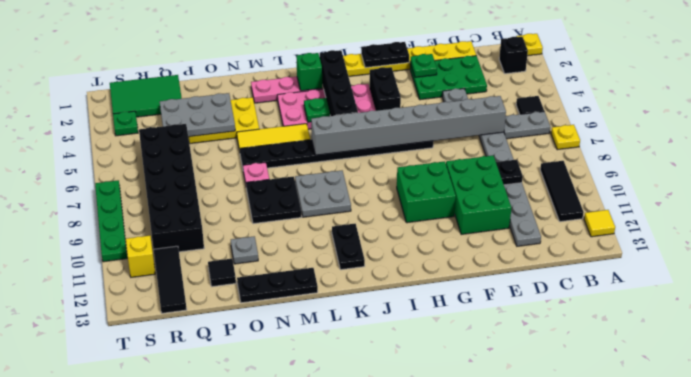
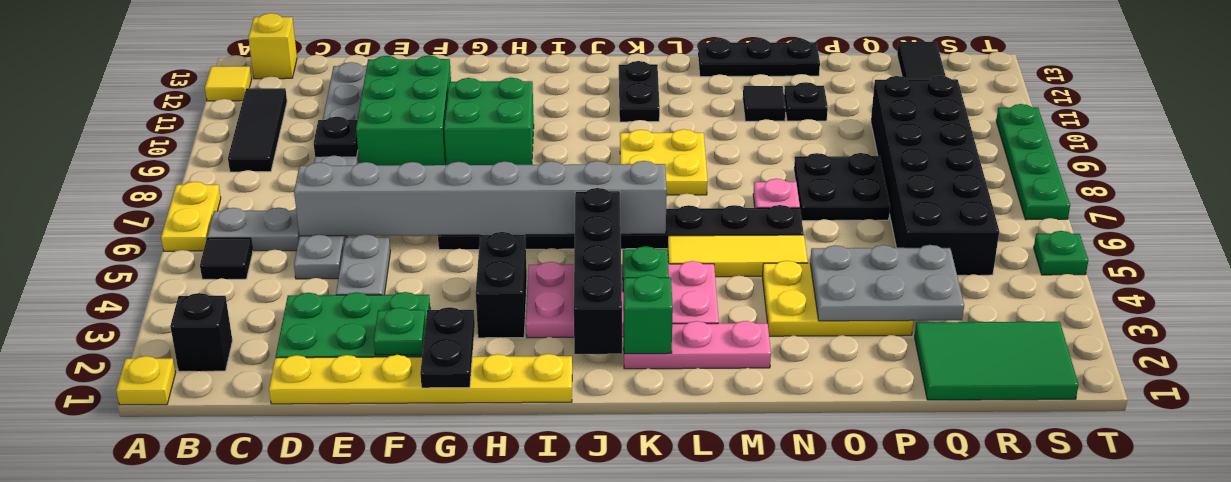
yellow plate A7 level 1 -> yellow plate A6:A7 level 1
black plate G1:H1 level 2 -> black plate G1:G2 level 2
grey plate K8:L9 level 1 -> yellow plate K8:L9 level 1
black plate M8:N9 level 1 -> black plate O7:P8 level 1
grey plate O11 level 1 -> black plate O11 level 1
black tile P12 level 1 -> black tile N11 level 1
green plate S3 level 1 -> green plate T5 level 1
yellow brick S11 level 1 -> yellow brick B13 level 1

